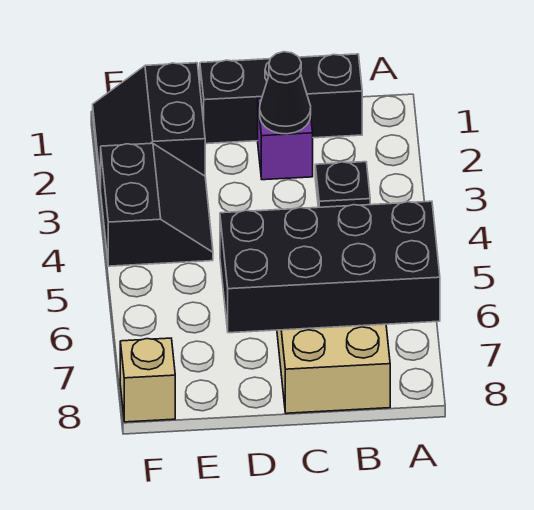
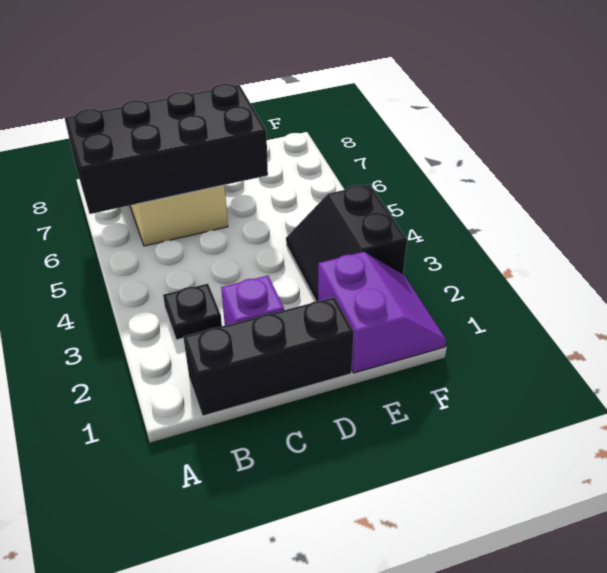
black cone C2 level 2 -> none
black slope E1:F2 level 1 top E -> purple slope E1:F2 level 1 top E
tan brick F8 level 1 -> none

